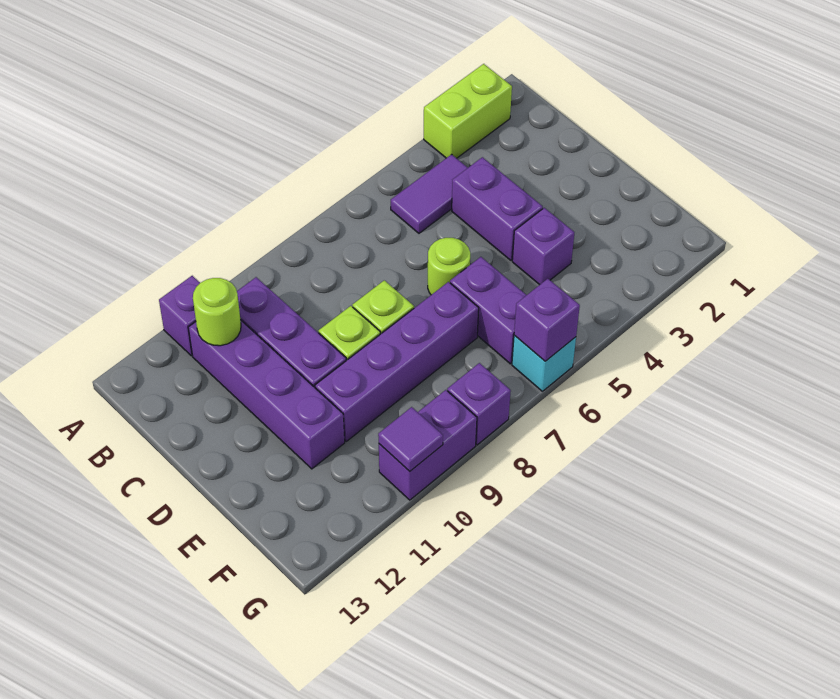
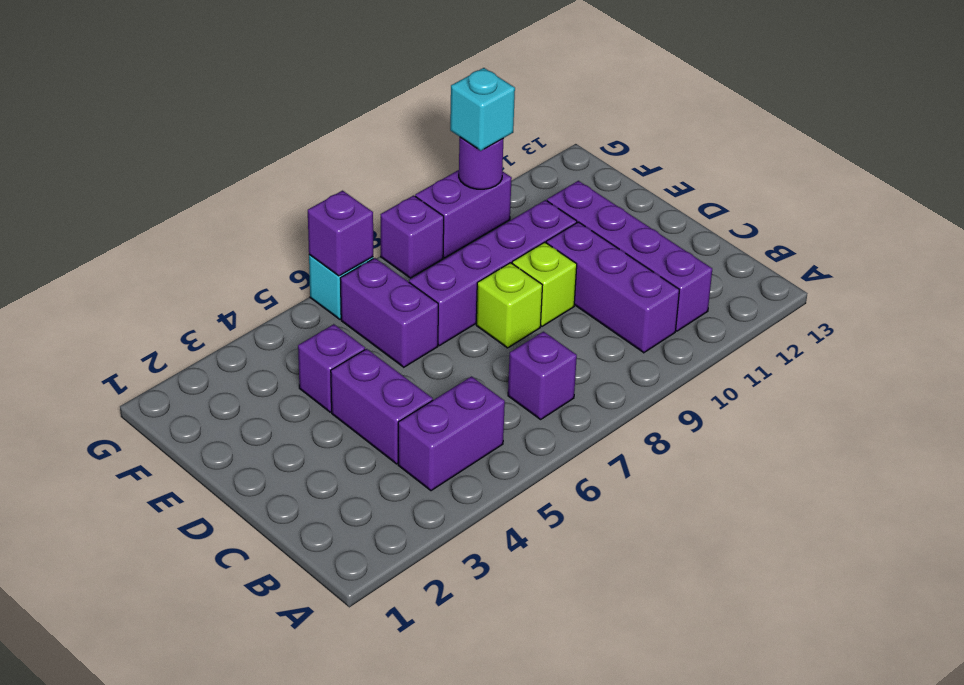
lime brick A2:A3 level 1 -> none
purple brick A11 level 1 -> purple brick B7 level 1
purple tile B4:B5 level 1 -> purple brick B4:B5 level 1
lime round brick B11 level 2 -> none
lime round brick D6 level 1 -> none
purple tile G10 level 2 -> purple round brick G10 level 2
none -> cyan brick G10 level 3

